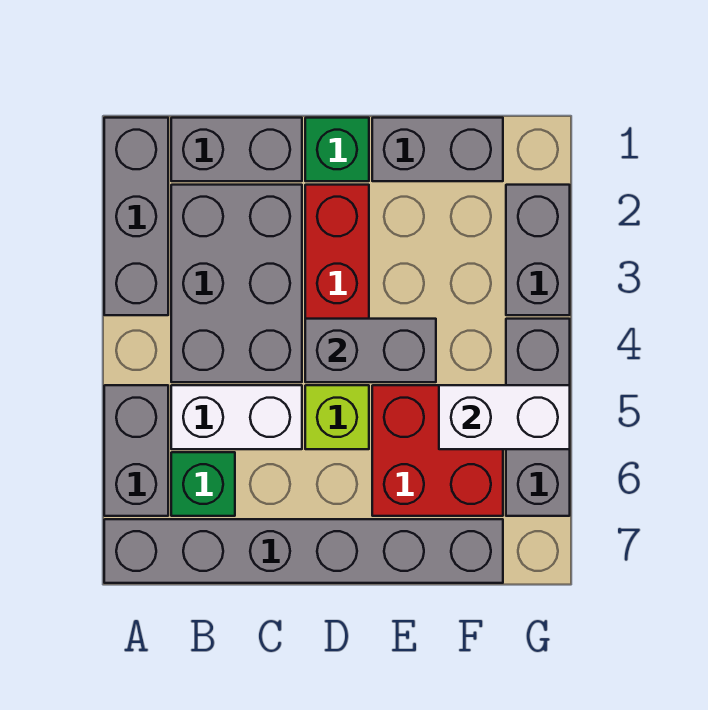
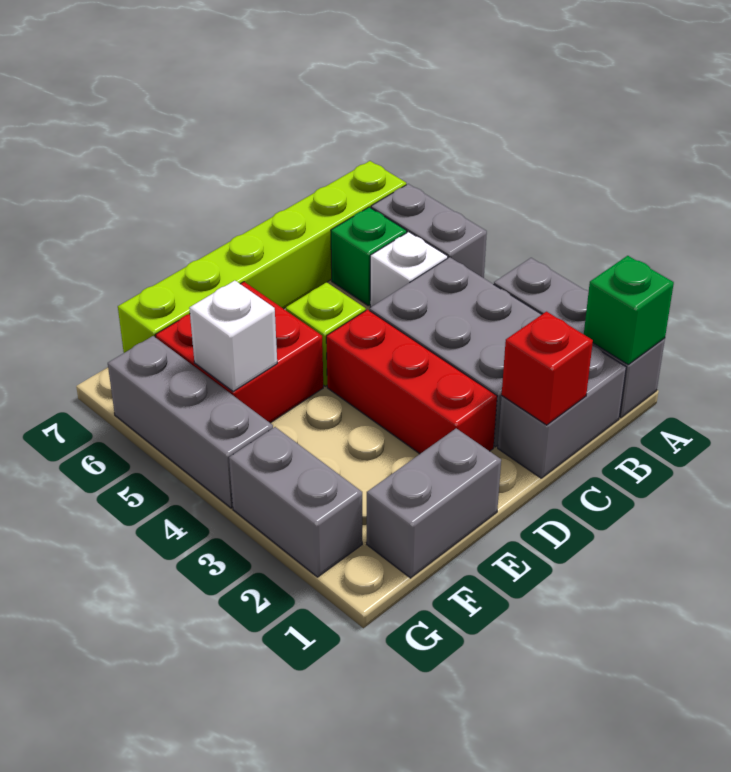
grey brick A7:F7 level 1 -> lime brick A7:F7 level 1
white brick B5:C5 level 1 -> white brick B5 level 1
none -> red brick C1 level 2
green brick D1 level 1 -> green brick A1 level 2
grey brick D4:E4 level 2 -> none
white brick F5:G5 level 2 -> white brick F5 level 2

